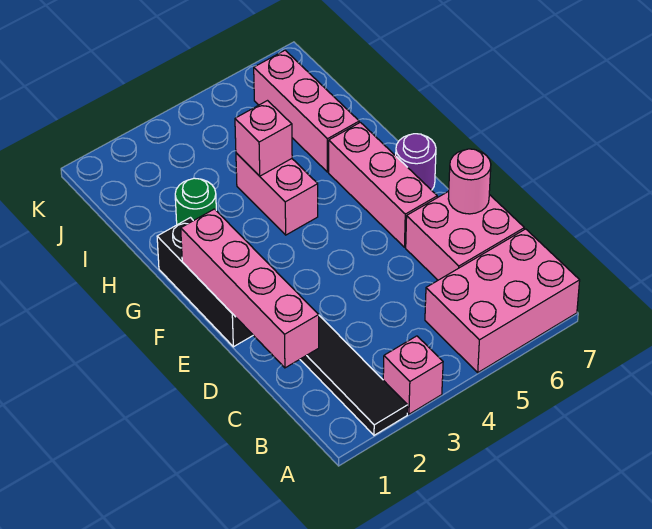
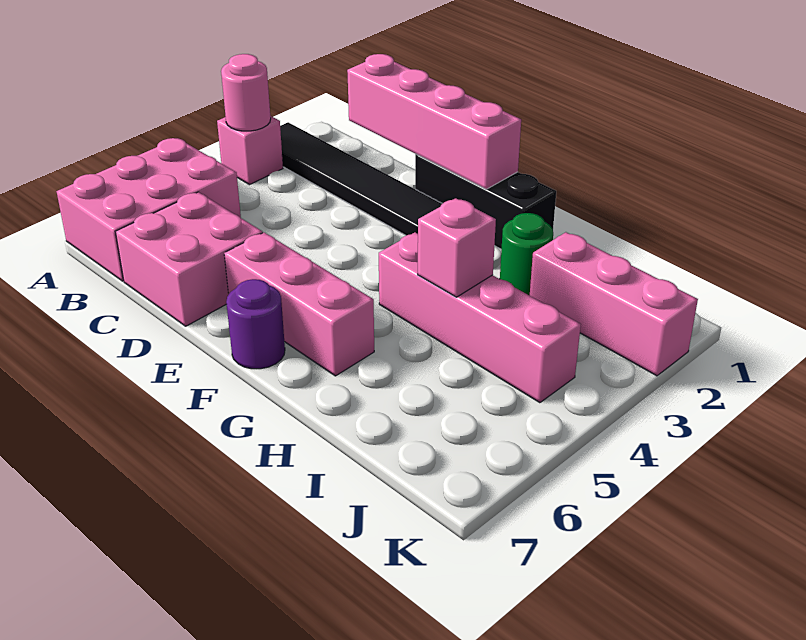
pink round brick D7 level 2 -> pink round brick A3 level 2
pink brick G4:H4 level 1 -> pink brick G4:J4 level 1
pink brick H6:J6 level 1 -> pink brick I2:K2 level 1

